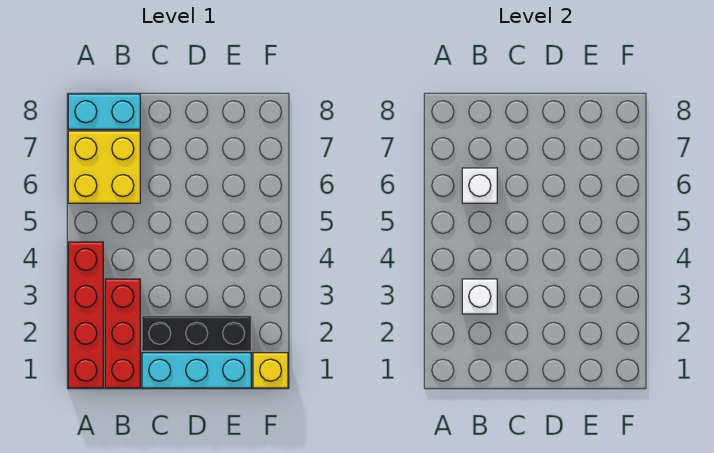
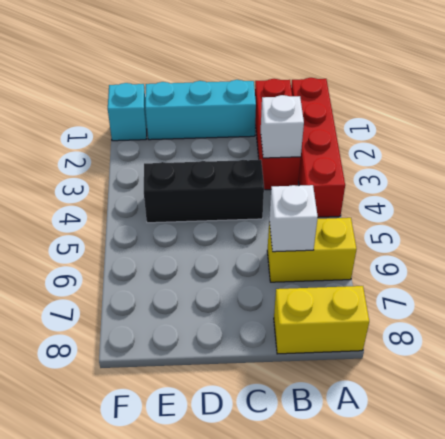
yellow brick A6:B7 level 1 -> yellow brick A6:B6 level 1
cyan brick A8:B8 level 1 -> yellow brick A8:B8 level 1
black brick C2:E2 level 1 -> black brick C4:E4 level 1
yellow brick F1 level 1 -> cyan brick F1 level 1

